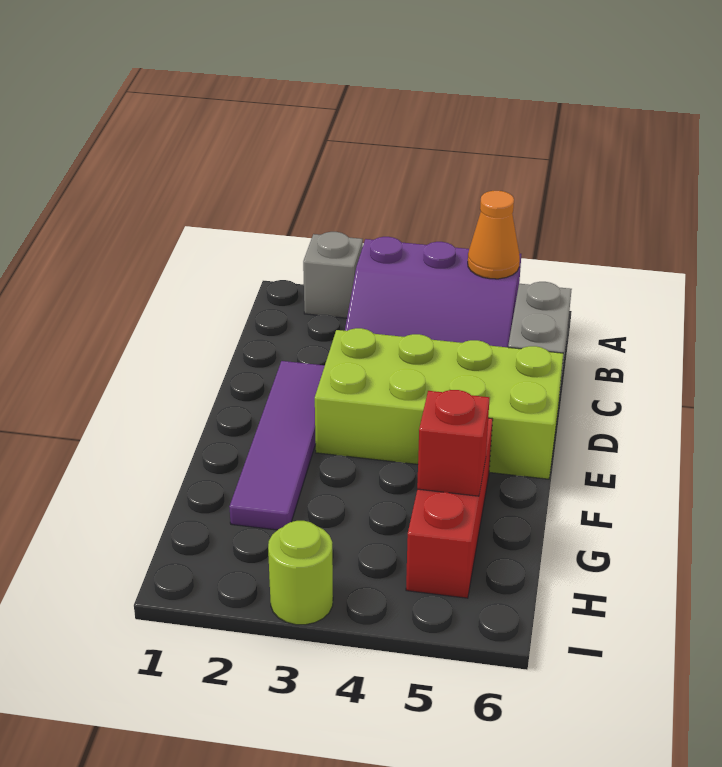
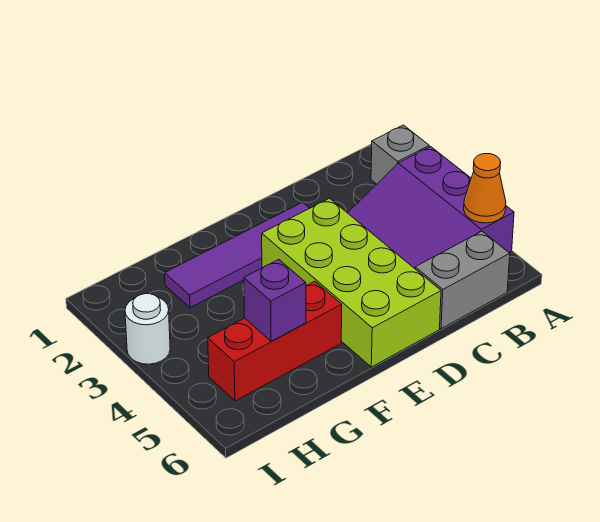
red brick G5 level 2 -> purple brick G5 level 2
lime round brick I3 level 1 -> white round brick I3 level 1

